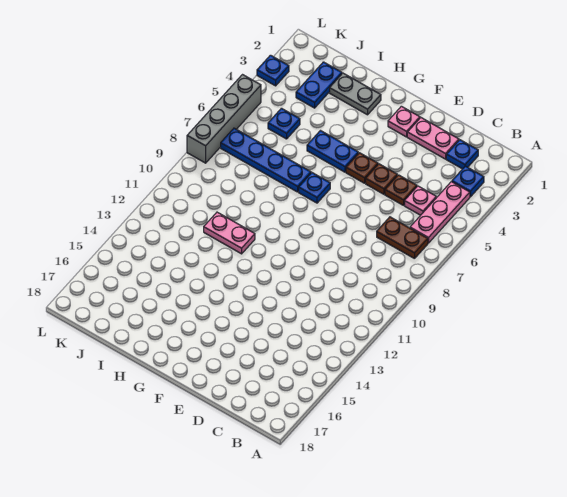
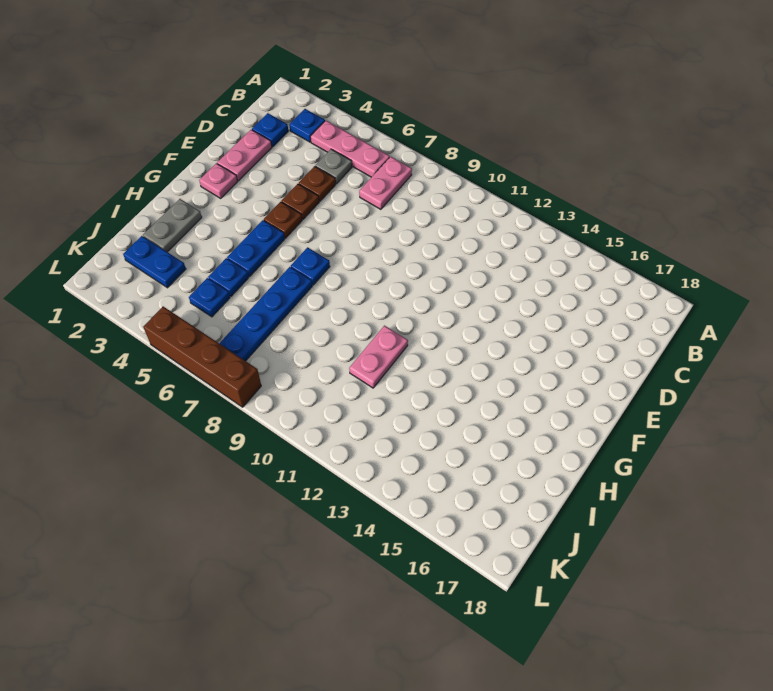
brown plate B7:C7 level 1 -> pink plate B7:C7 level 1
pink plate C5 level 1 -> grey plate C5 level 1
blue plate L3 level 1 -> blue plate I5 level 1
grey brick L5:L8 level 1 -> brown brick L5:L8 level 1

